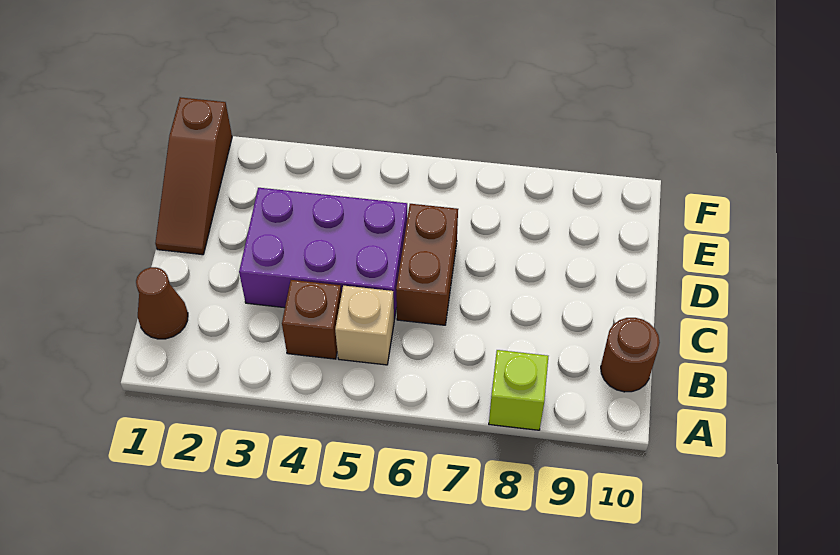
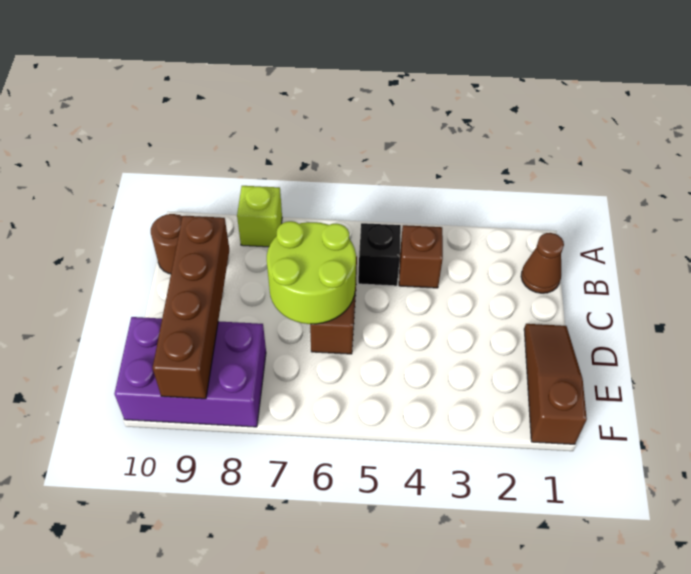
tan brick B5 level 1 -> black brick B5 level 1
purple brick C3:D5 level 1 -> purple brick E8:F10 level 1
none -> lime round brick C6:D7 level 2
none -> brown brick C9:F9 level 2

